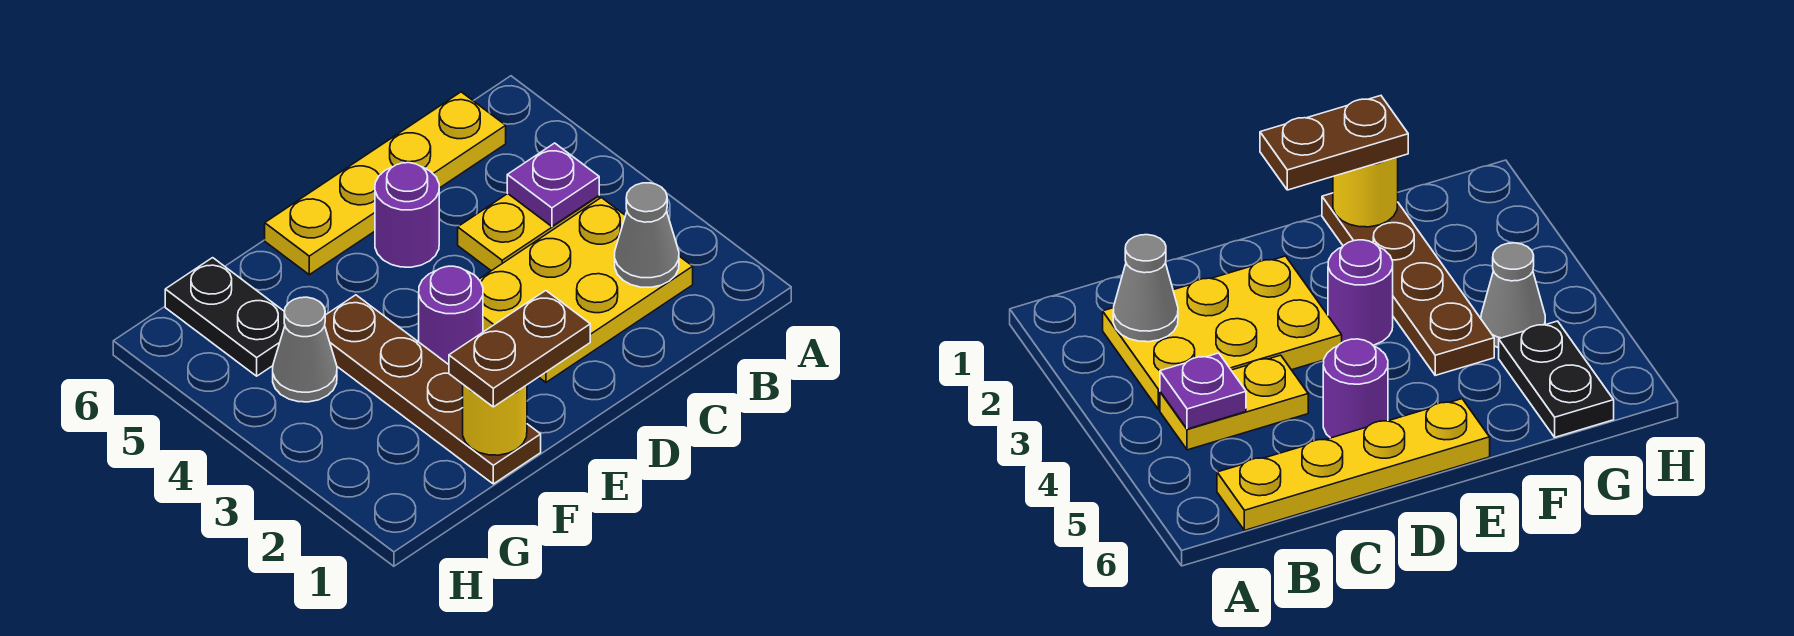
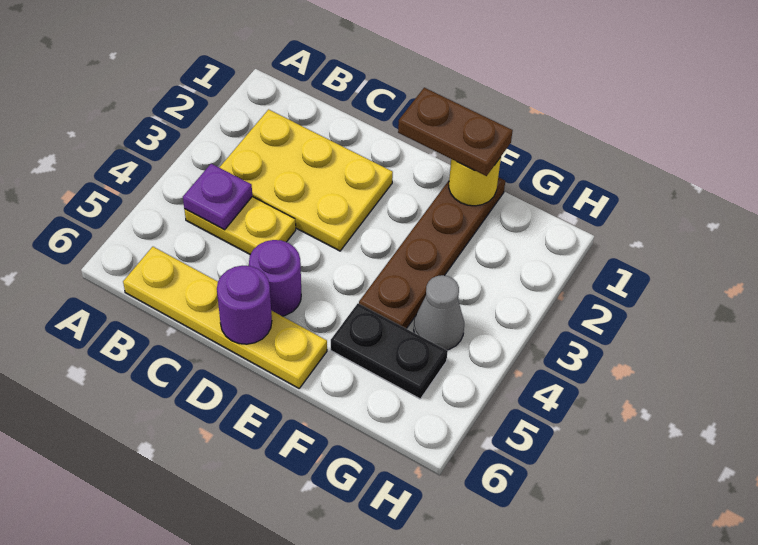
grey cone B2 level 2 -> none
purple round brick E3 level 1 -> purple round brick D6 level 2
black plate G5:G6 level 1 -> black plate F5:G5 level 1

